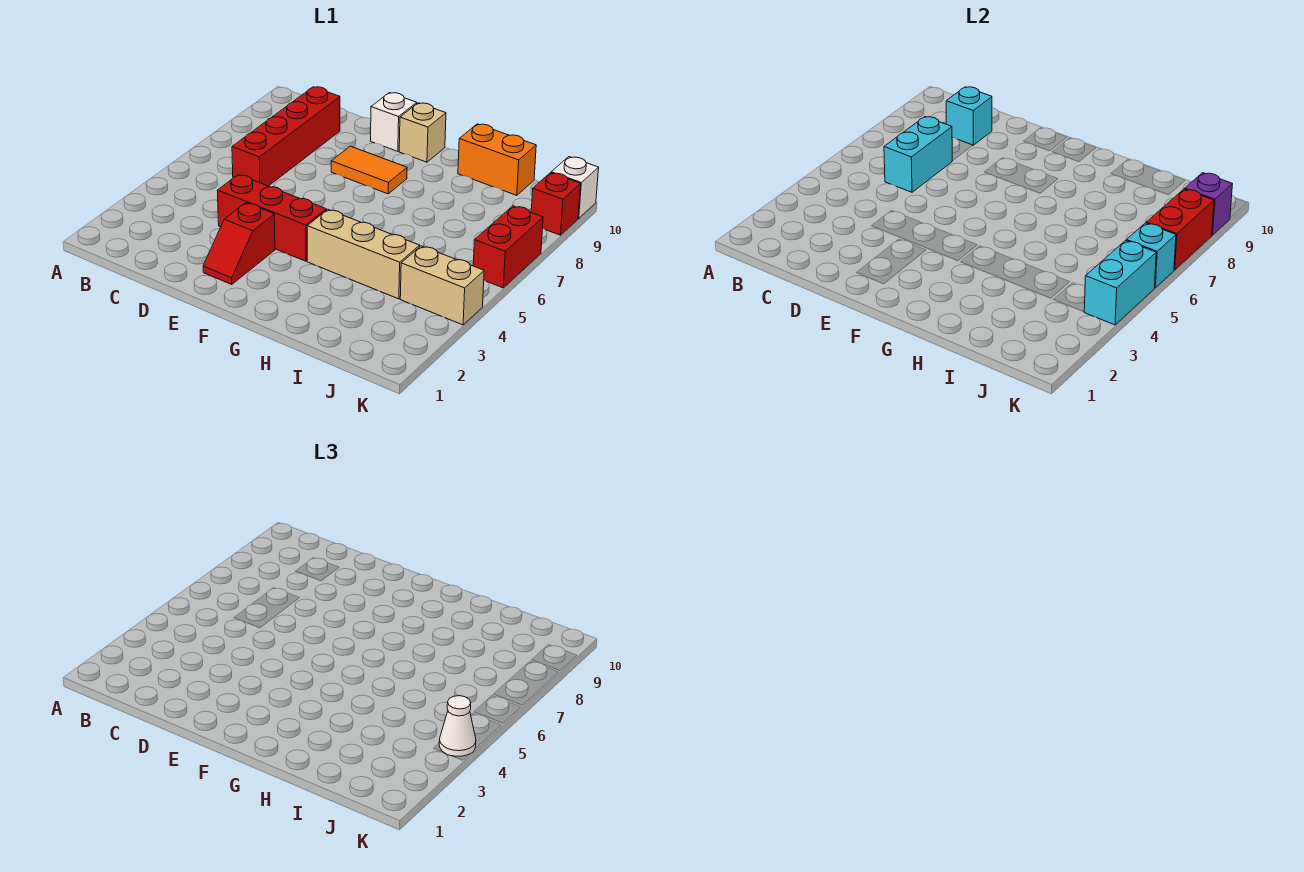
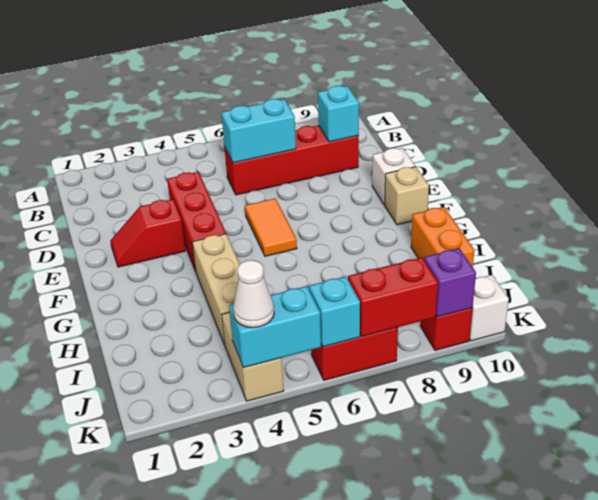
orange tile E8:F8 level 1 -> orange tile E6:F6 level 1

